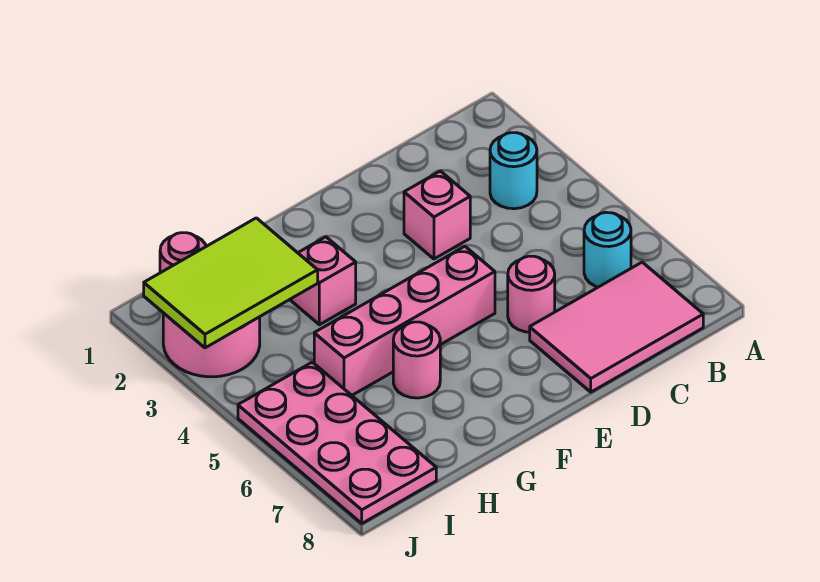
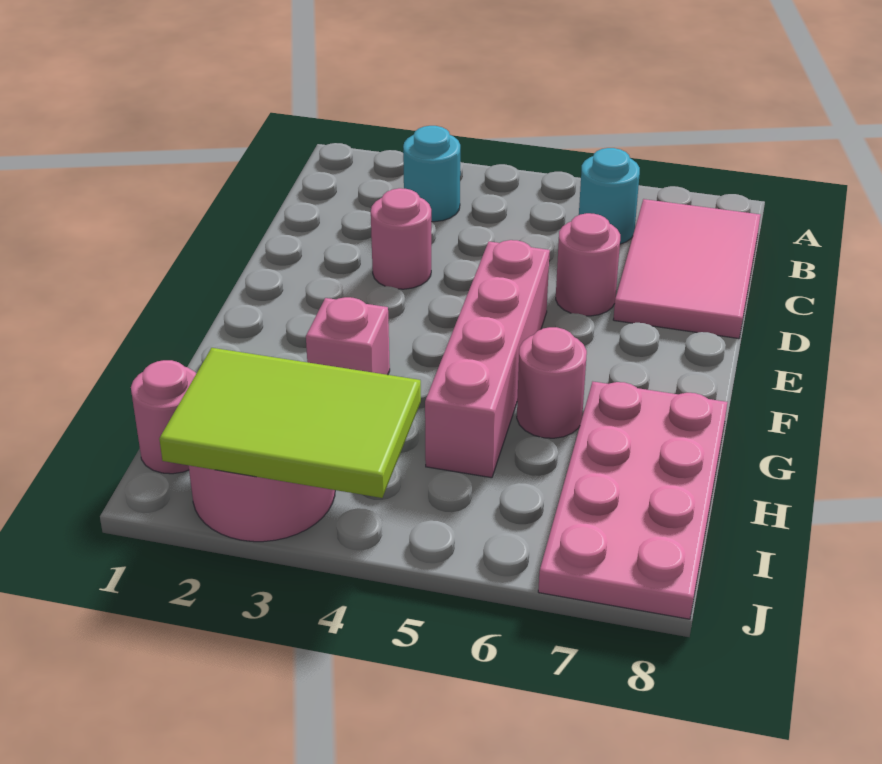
pink brick D3 level 1 -> pink round brick D3 level 1
lime tile H2:J3 level 2 -> lime tile I2:J4 level 2
pink plate I5:J8 level 1 -> pink plate G7:J8 level 1

